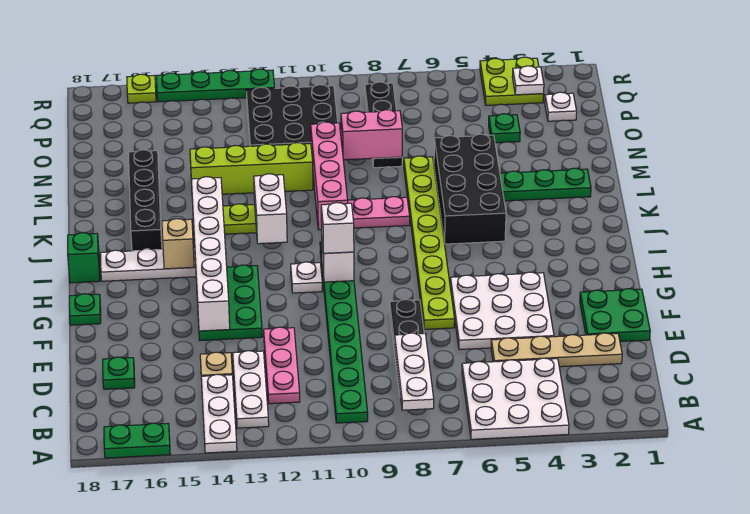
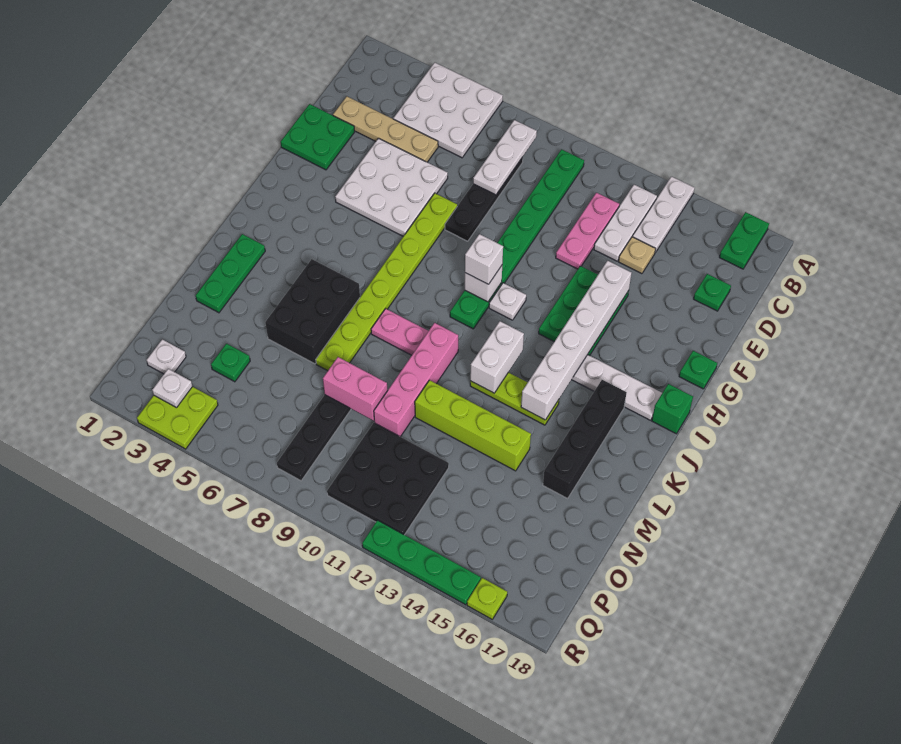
green plate A16:A17 level 1 -> green plate A17:B17 level 1
tan brick I15 level 2 -> none
black brick J5:M6 level 1 -> black brick K5:M6 level 1
green plate L2:L4 level 1 -> green plate K2:M2 level 1

